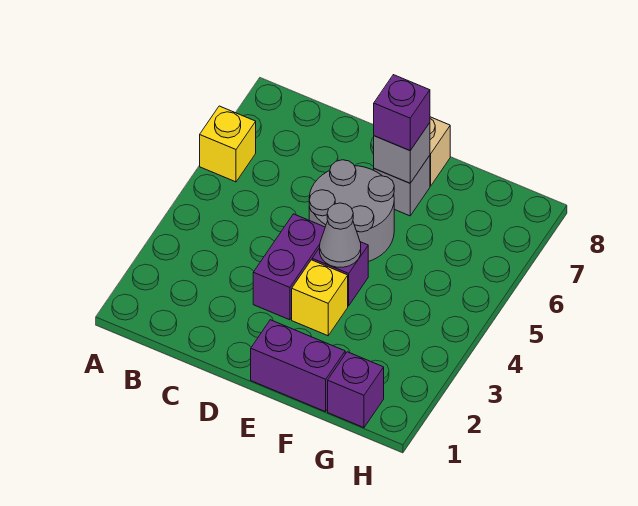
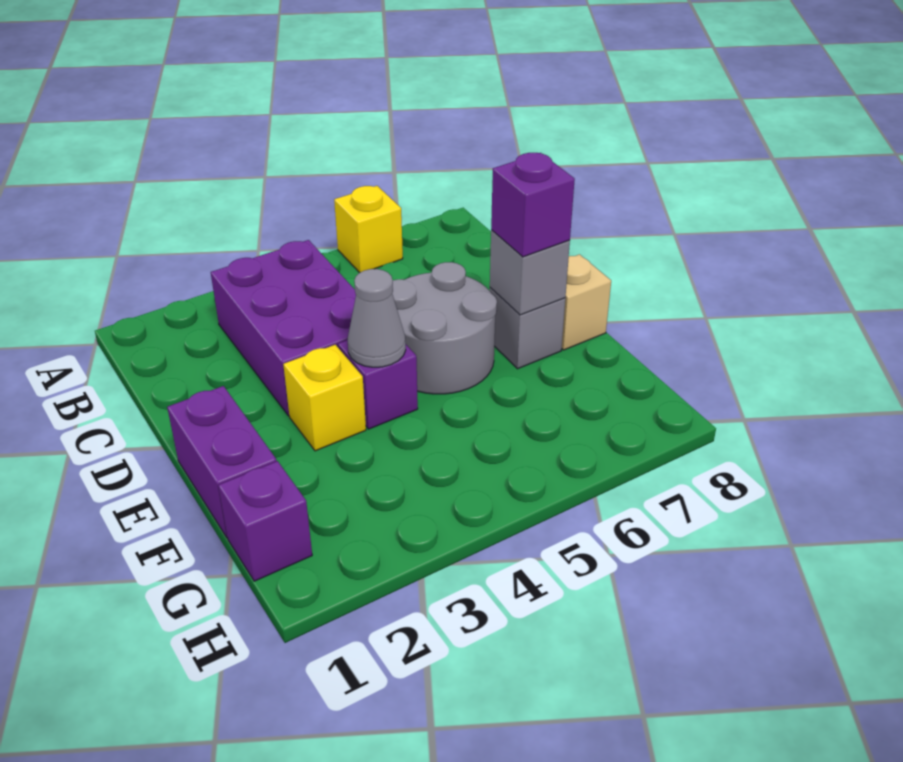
purple brick D3:D4 level 1 -> purple brick B3:D4 level 1

